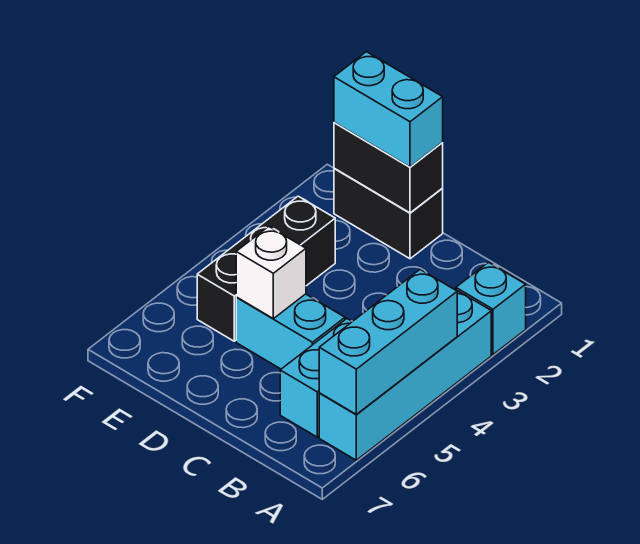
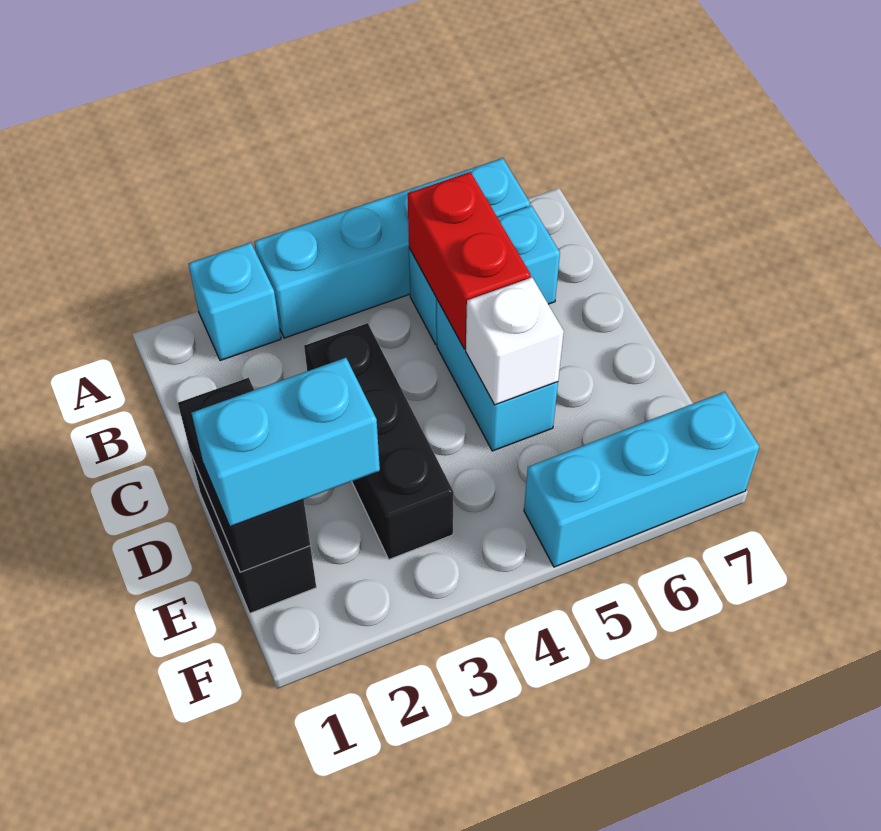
cyan brick A4:A6 level 2 -> cyan brick F5:F7 level 1
none -> red brick B5:C5 level 2
cyan brick D1:E1 level 3 -> cyan brick E1:E2 level 3
black brick E3:E5 level 1 -> black brick C3:E3 level 1

